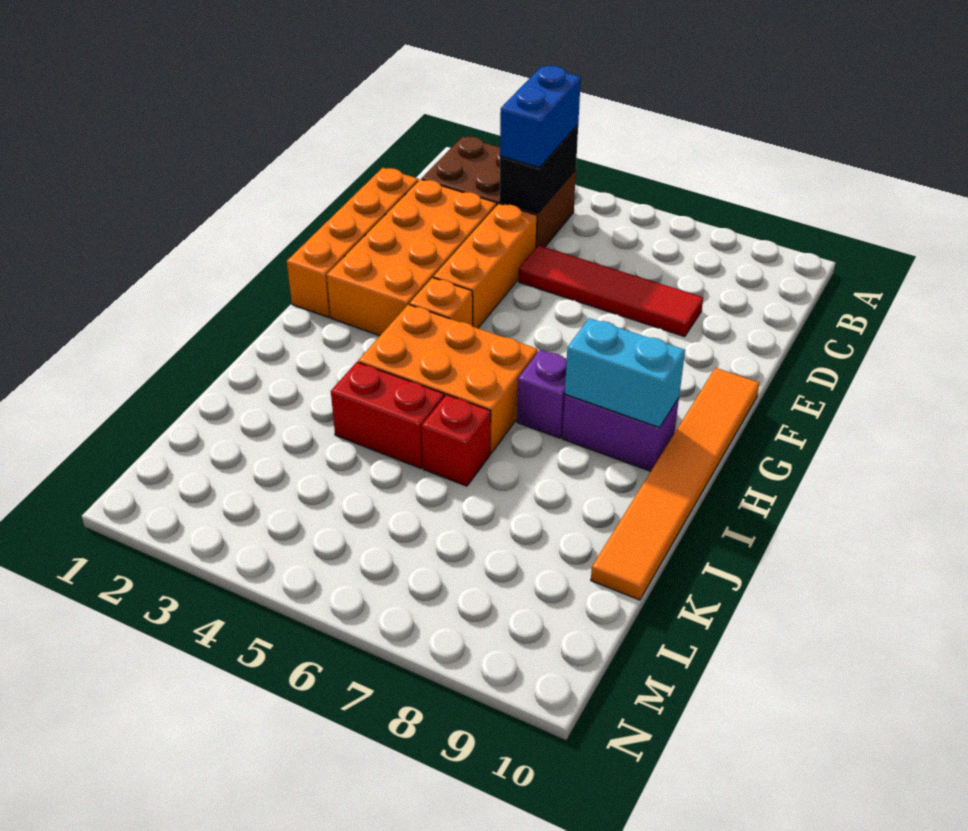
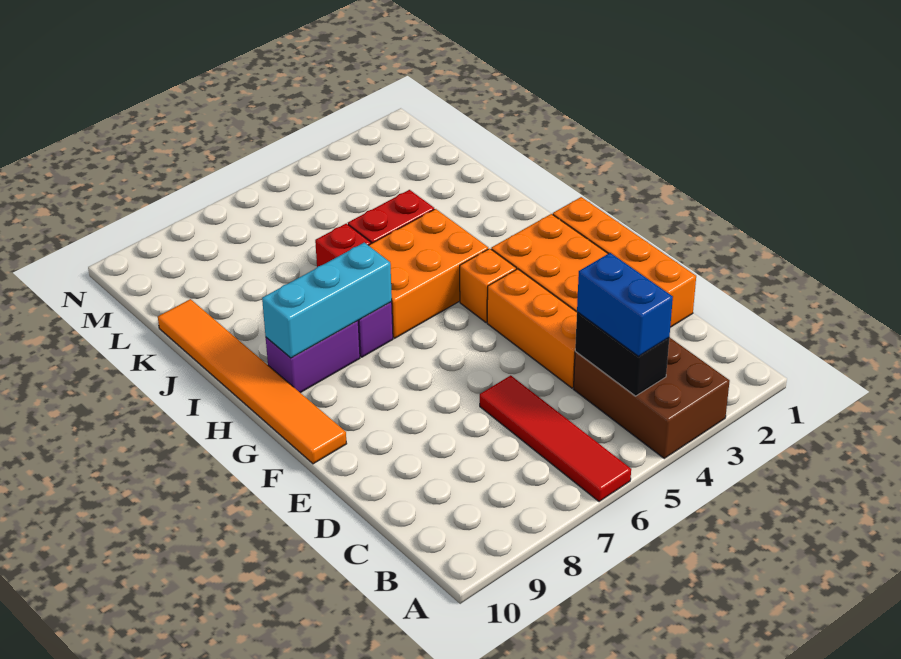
brown brick B2:C4 level 1 -> brown brick A3:C4 level 1
red tile D5:D8 level 1 -> red tile A6:D6 level 1
cyan brick H8:H9 level 2 -> cyan brick H7:H9 level 2

